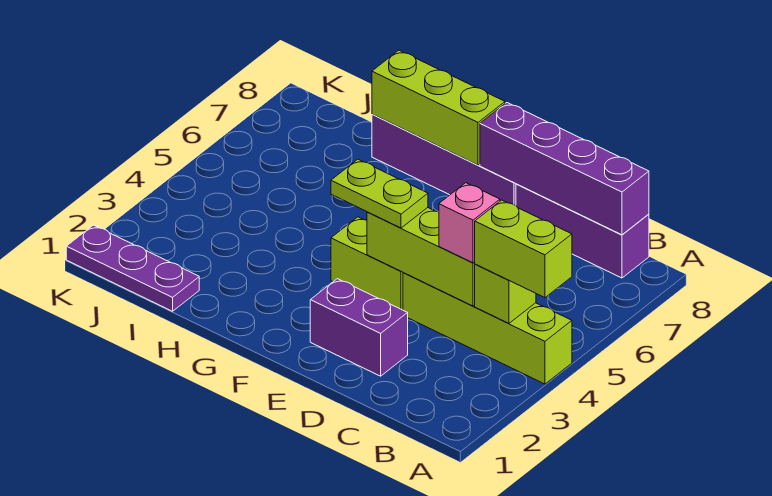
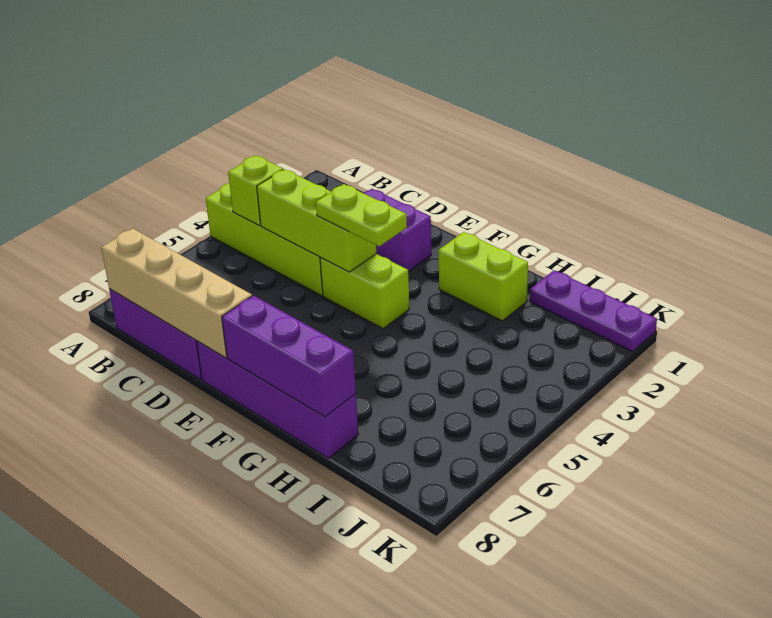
lime brick A4:B4 level 3 -> lime brick G2:H2 level 1
purple brick B8:E8 level 2 -> tan brick B8:E8 level 2
pink brick C4 level 3 -> none
lime brick F8:H8 level 2 -> purple brick F8:H8 level 2

